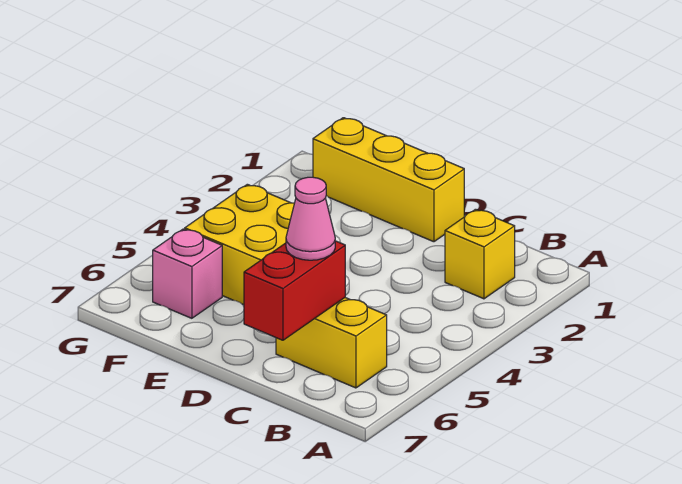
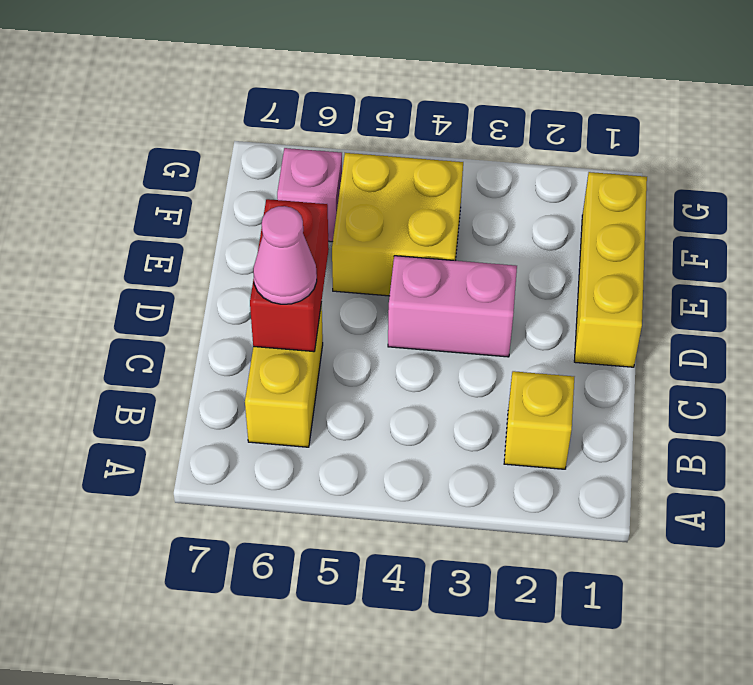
red brick C6:C7 level 2 -> red brick C6:D6 level 2
none -> pink brick D3:D4 level 1

